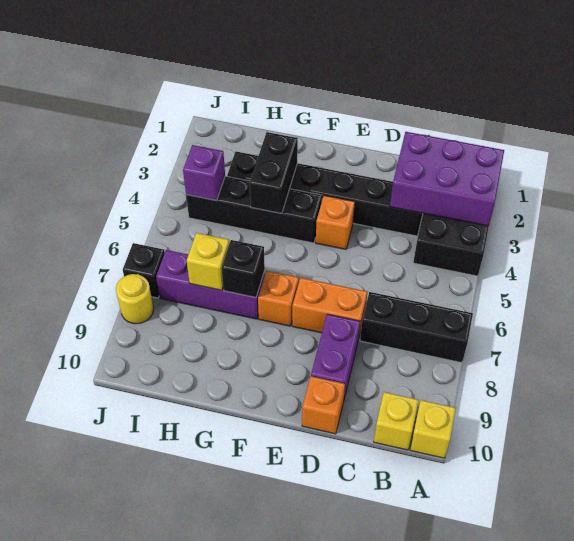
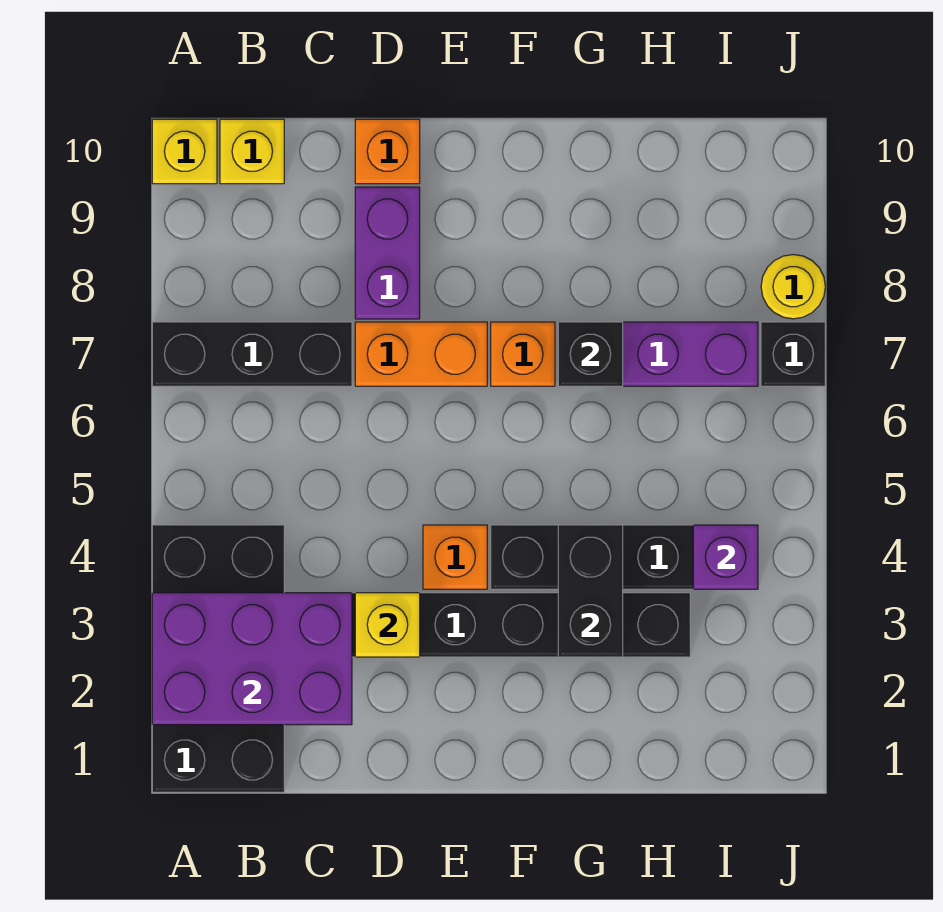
yellow brick H7 level 2 -> yellow brick D3 level 2

